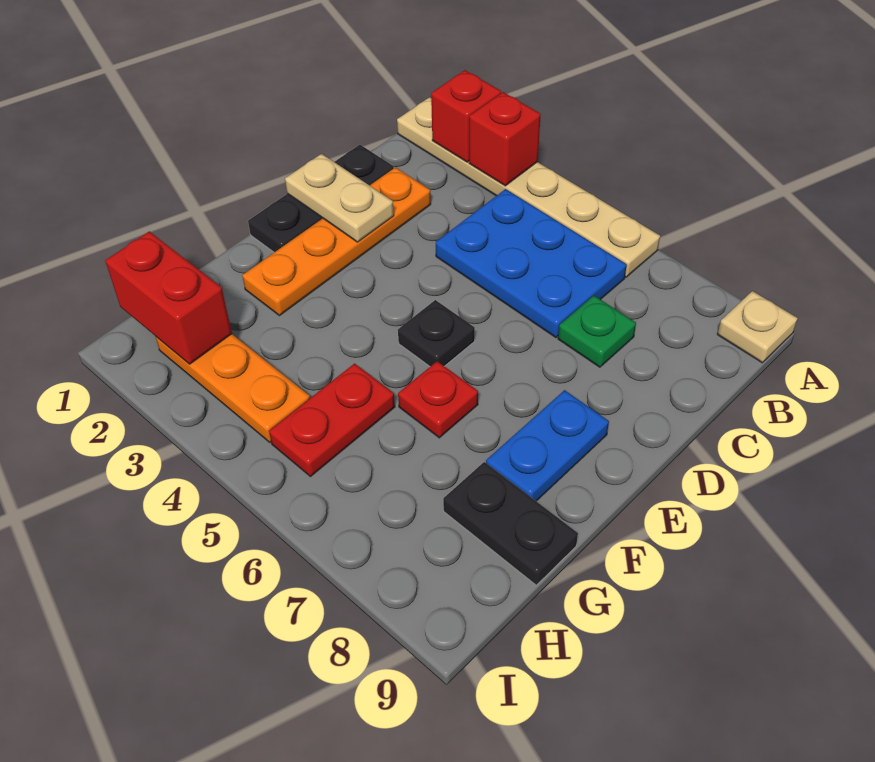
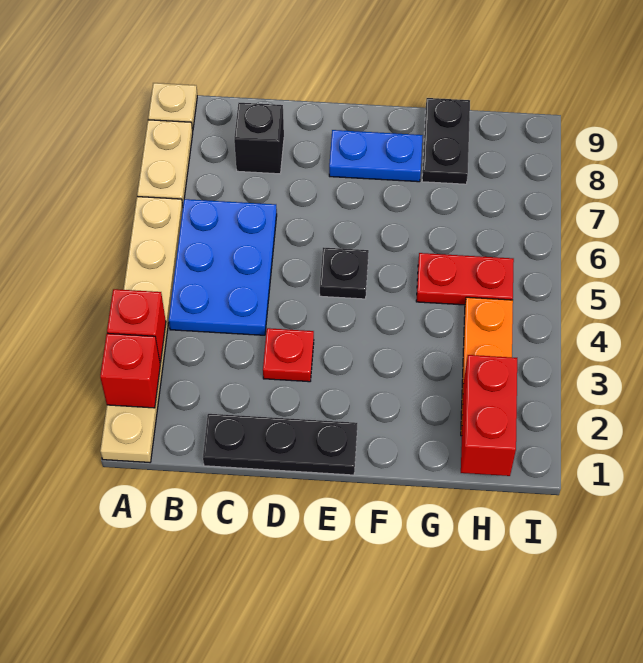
orange plate C2:F2 level 1 -> none
green plate C7 level 1 -> none
none -> black brick C8 level 1
tan plate D1:D2 level 2 -> tan plate A7:A8 level 1
red plate F6 level 1 -> red plate D3 level 1

